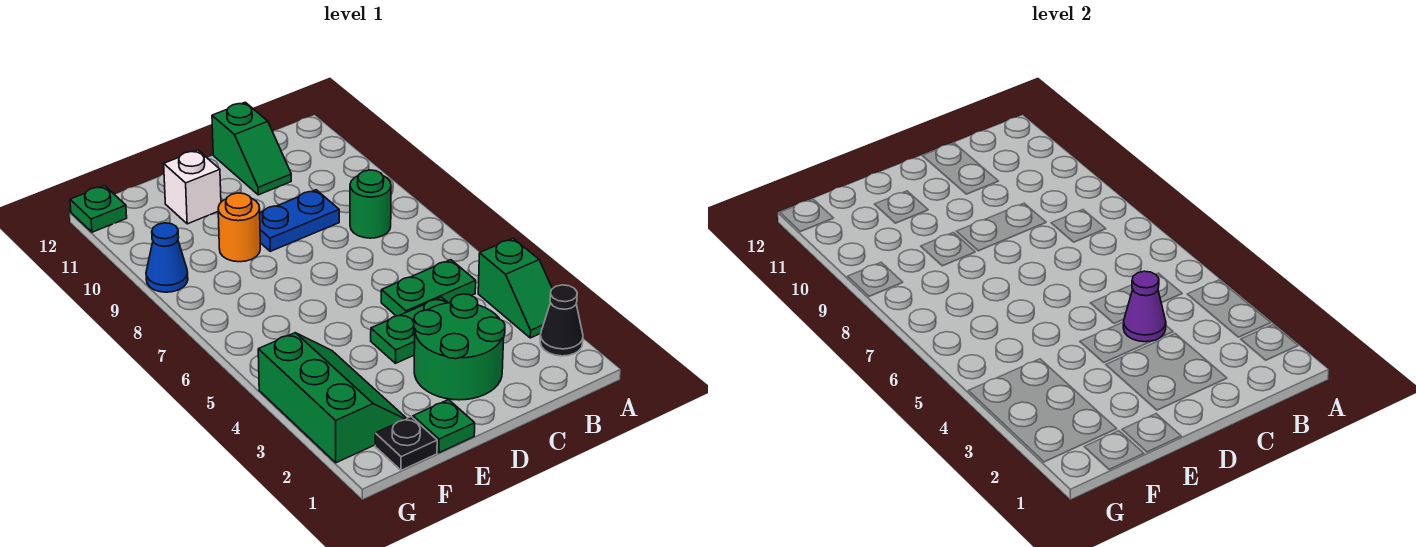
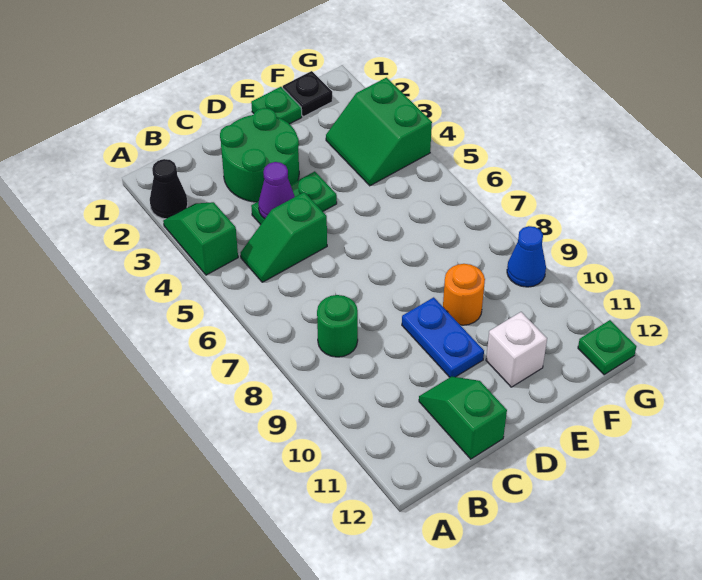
green plate B5:C5 level 1 -> green slope B5:C5 level 1 top C
blue plate C9:D9 level 1 -> blue plate D9:D10 level 1
green slope F2:G4 level 1 top G -> green slope F3:G4 level 1 top G

